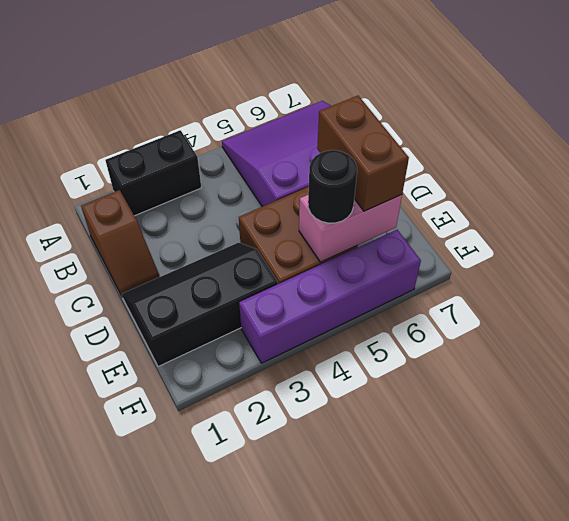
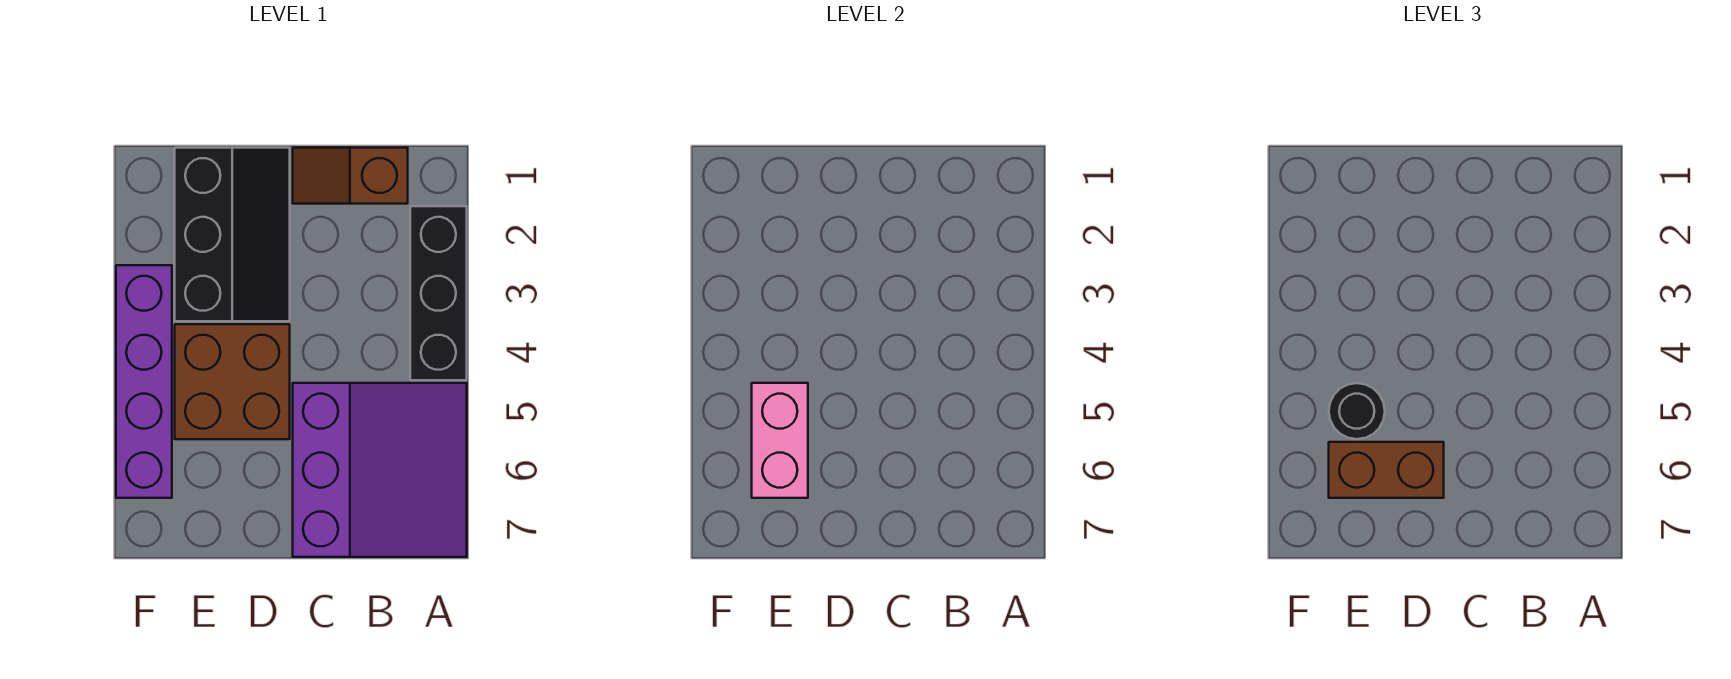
black brick A2:A3 level 1 -> black brick A2:A4 level 1

